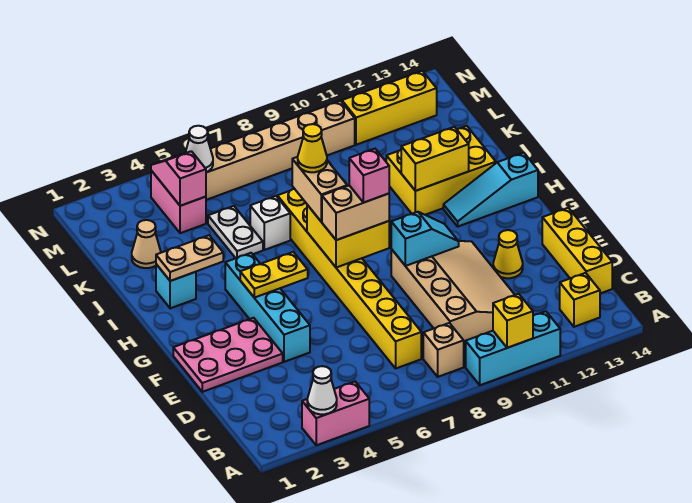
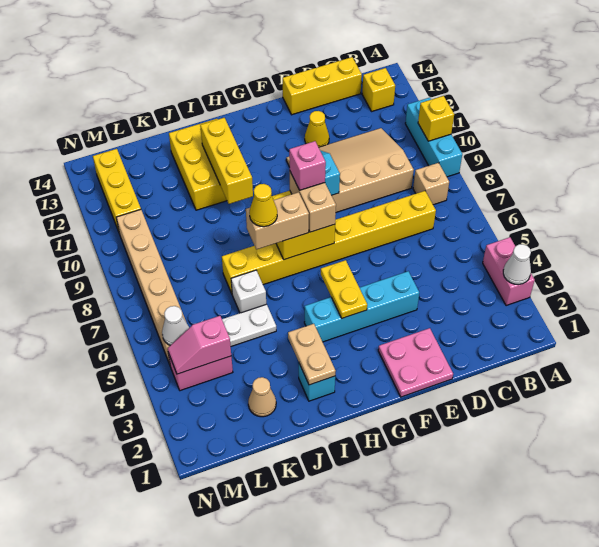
pink plate E1:F3 level 1 -> pink plate E1:F2 level 1
cyan slope H12:H14 level 1 top 14 -> none
yellow brick I11:I12 level 2 -> yellow brick I10:I12 level 2

